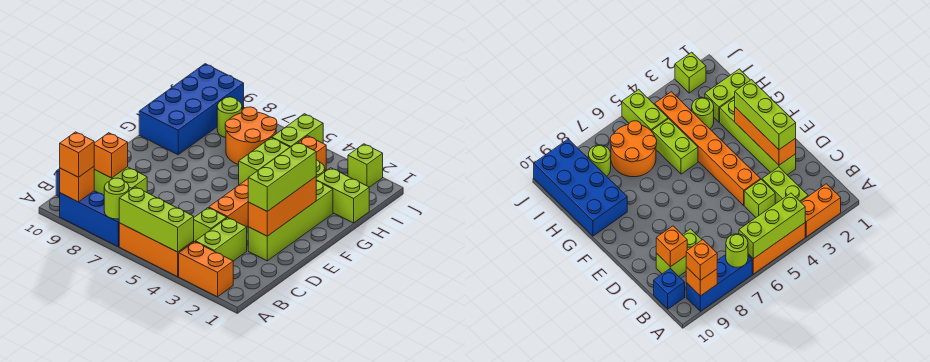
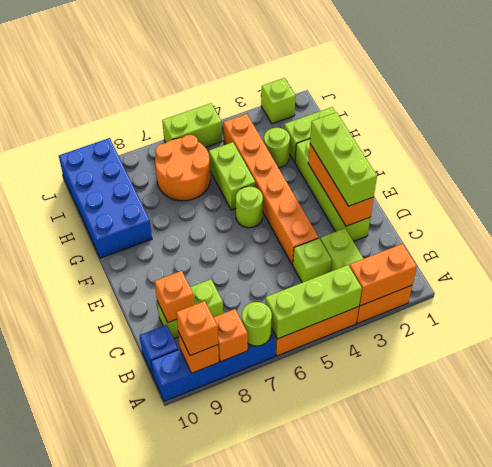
none -> orange brick A2:A3 level 2
blue brick A7:A9 level 1 -> blue brick A7:A10 level 1
none -> orange brick A8 level 2
lime brick I5:J5 level 1 -> lime brick J5:J6 level 1
lime round brick I8 level 1 -> lime round brick F5 level 1

